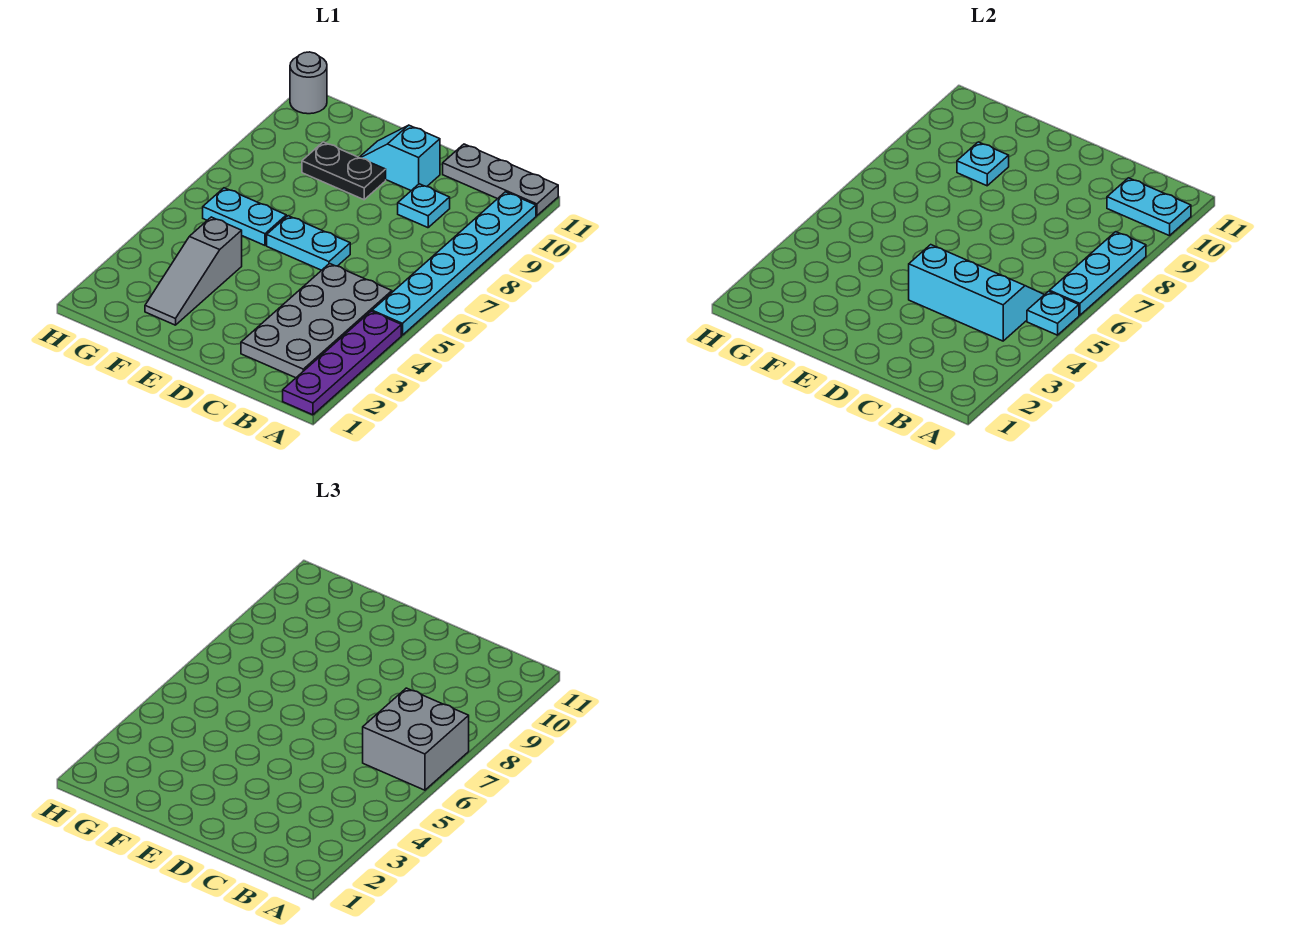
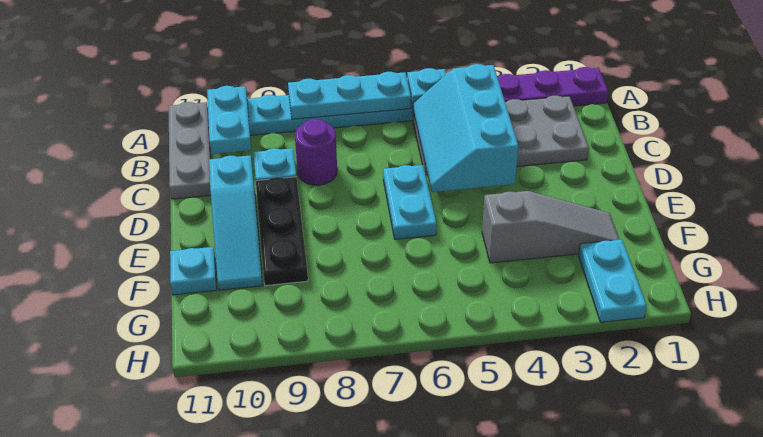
grey brick A6:B7 level 3 -> none
none -> purple round brick C8 level 1
cyan slope D10:E10 level 1 top D -> cyan slope D10:F10 level 1 top D
black plate E9:F9 level 1 -> black plate D9:F9 level 1
cyan plate F6:G6 level 1 -> cyan plate G2:H2 level 1
cyan plate F9 level 2 -> cyan plate F11 level 1
grey round brick H11 level 1 -> none

